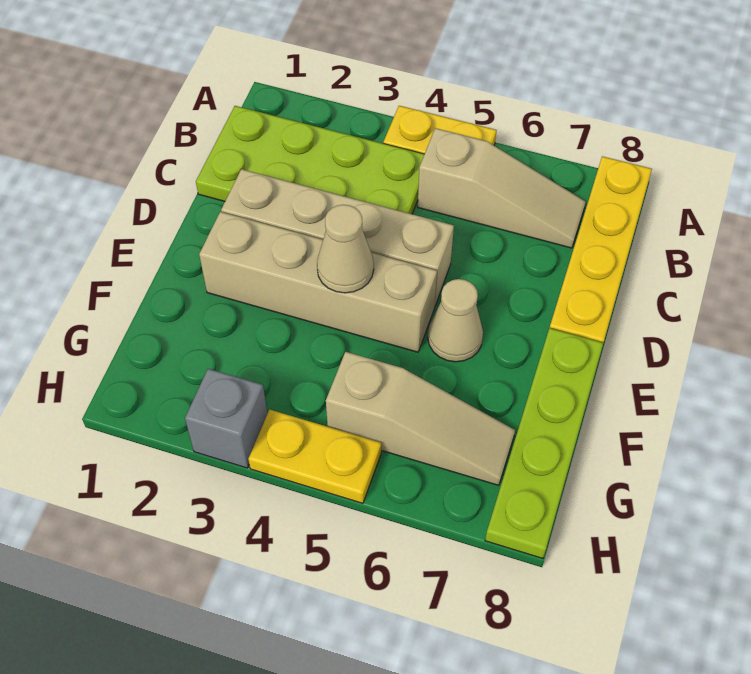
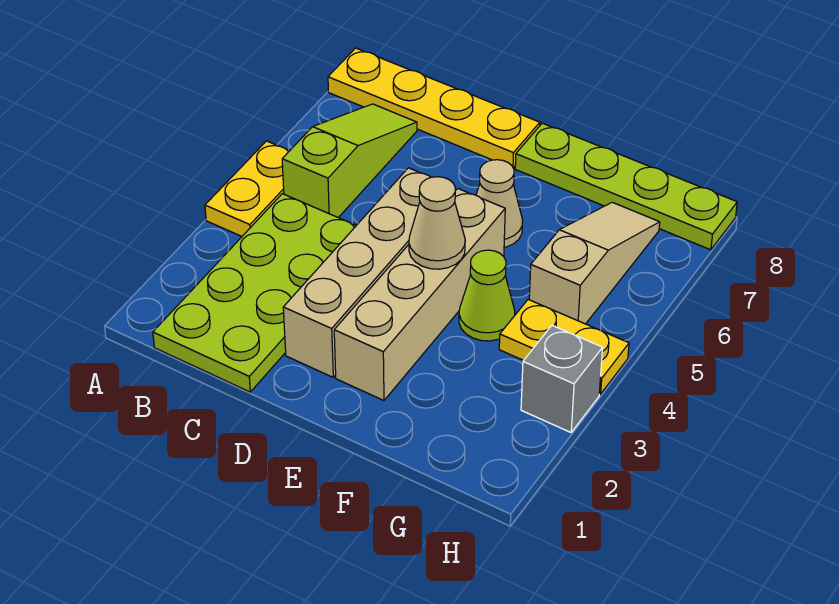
tan slope B5:B7 level 1 top 5 -> lime slope B5:B7 level 1 top 5
none -> lime cone F4 level 1
yellow plate H4:H5 level 1 -> yellow plate G4:H4 level 1

